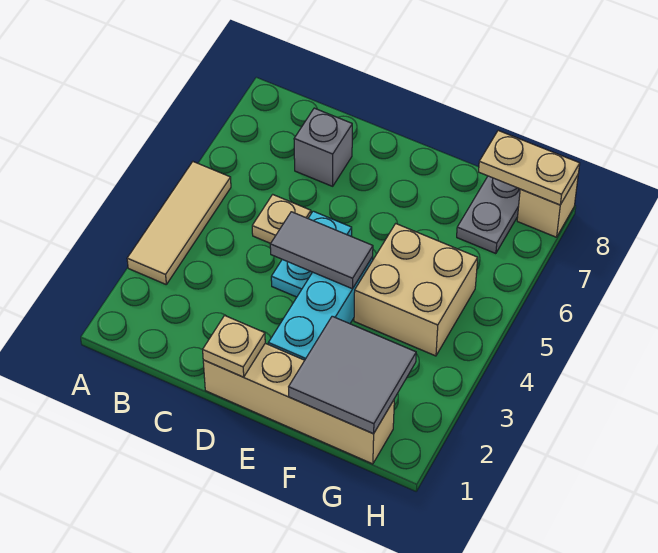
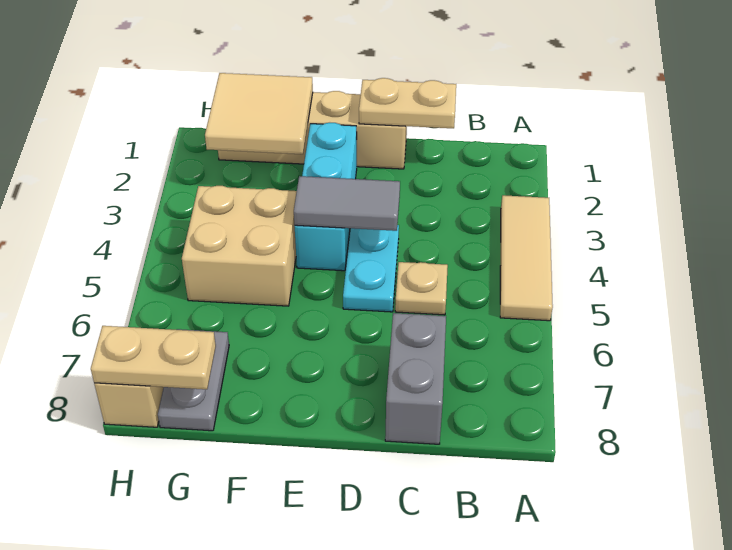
grey brick C7 level 1 -> grey brick C7:C8 level 1
tan plate D1 level 2 -> tan plate C1:D1 level 2
grey tile F1:G2 level 2 -> tan tile F1:G2 level 2

